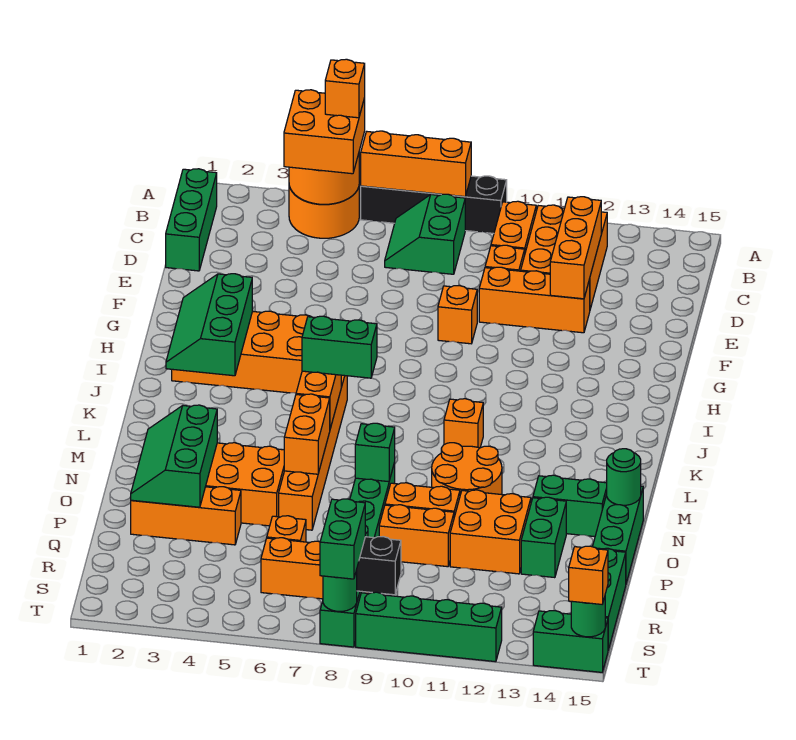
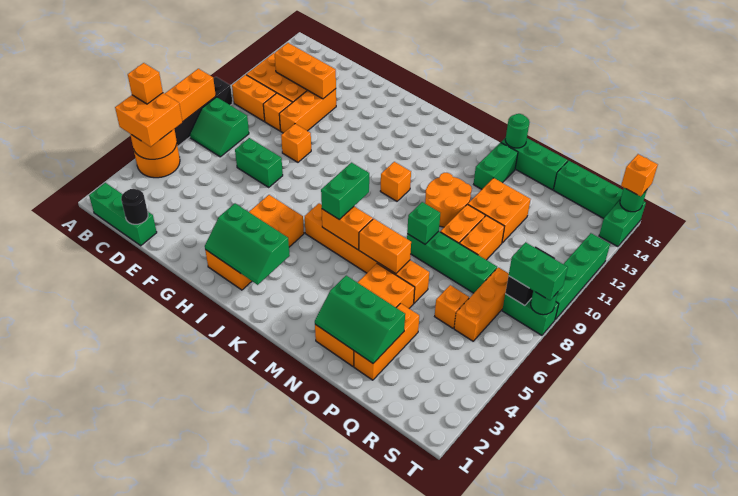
none -> black round brick D1 level 2
green brick O13:P13 level 1 -> green brick E7:F7 level 1

